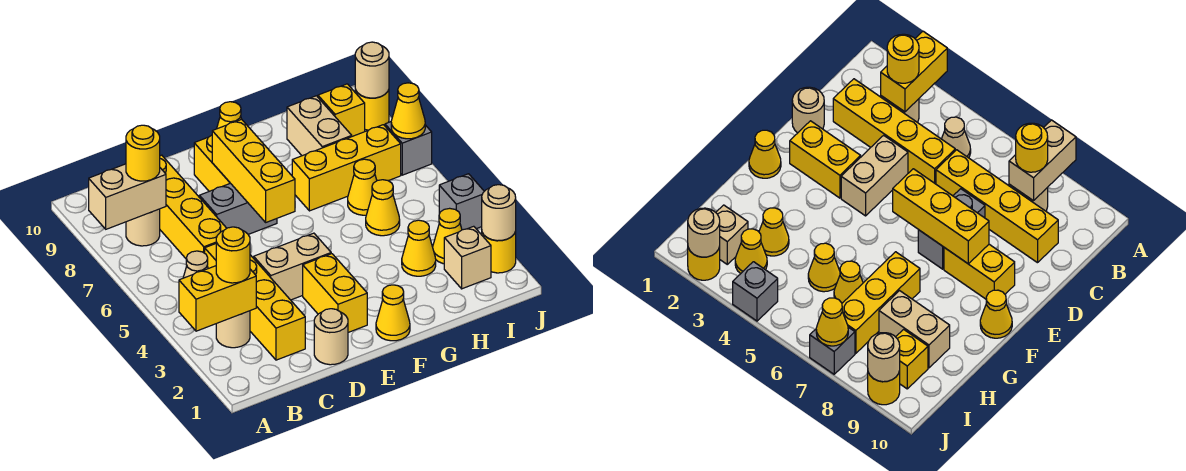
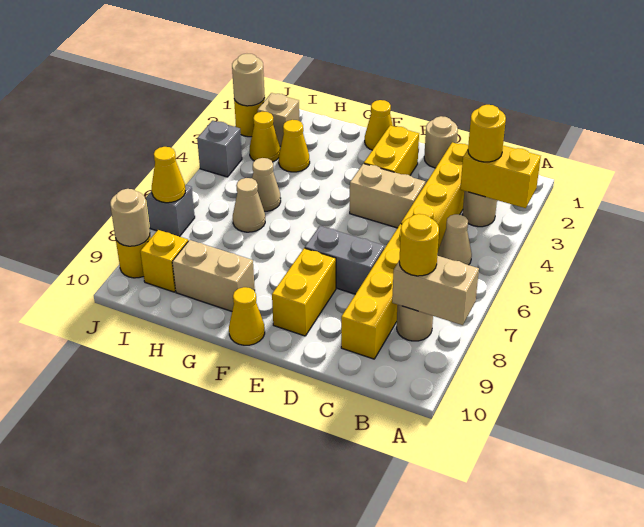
yellow brick E6:E8 level 2 -> none
yellow brick G7:I7 level 1 -> none
yellow cone H5 level 1 -> tan cone H5 level 1
yellow cone H6 level 1 -> tan cone H6 level 1
tan brick H8:H9 level 1 -> tan brick G9:H9 level 1

